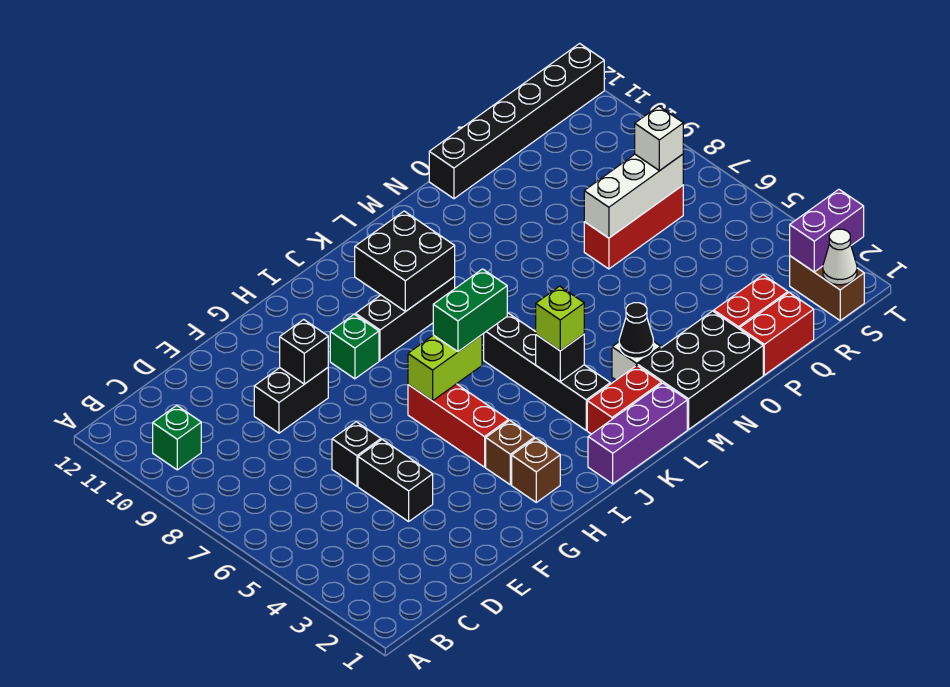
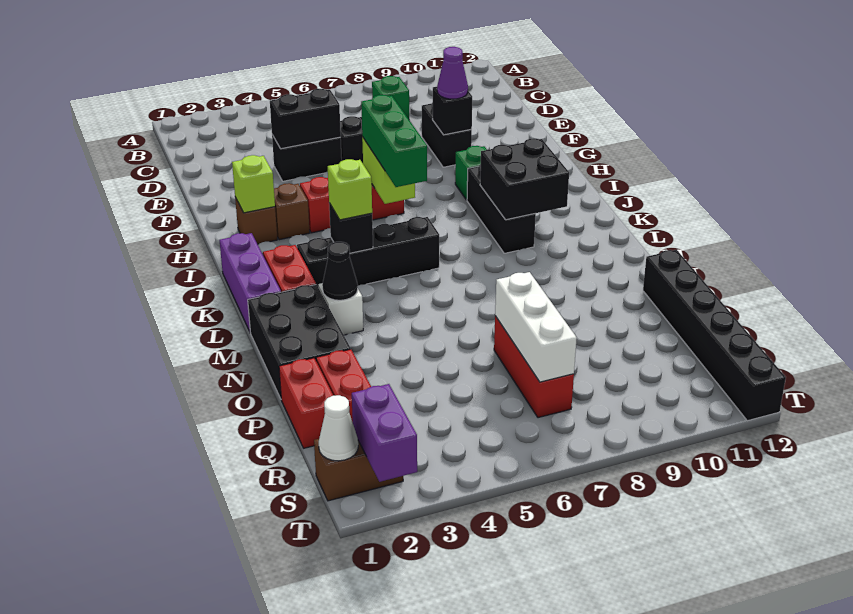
green brick B10 level 1 -> green brick C8 level 1
none -> black brick E4:E5 level 2
none -> purple cone F9 level 3
none -> lime brick H2 level 2
green brick I6:J6 level 3 -> green brick H6:J6 level 3
white brick R7 level 3 -> none

